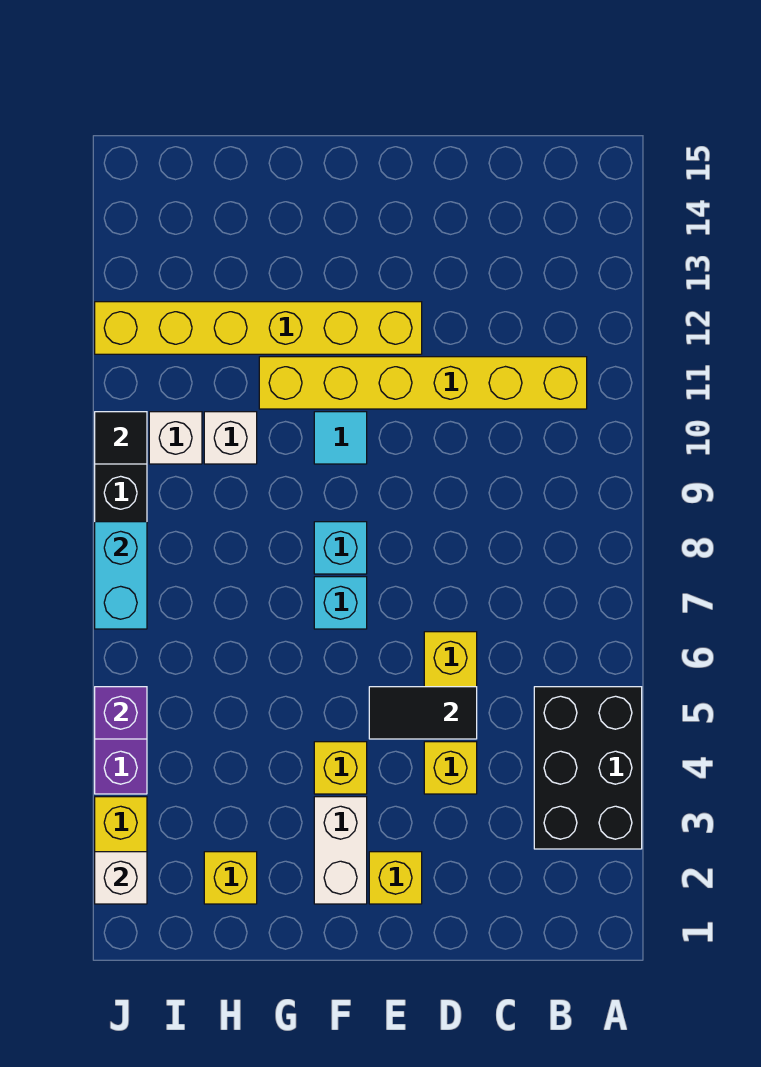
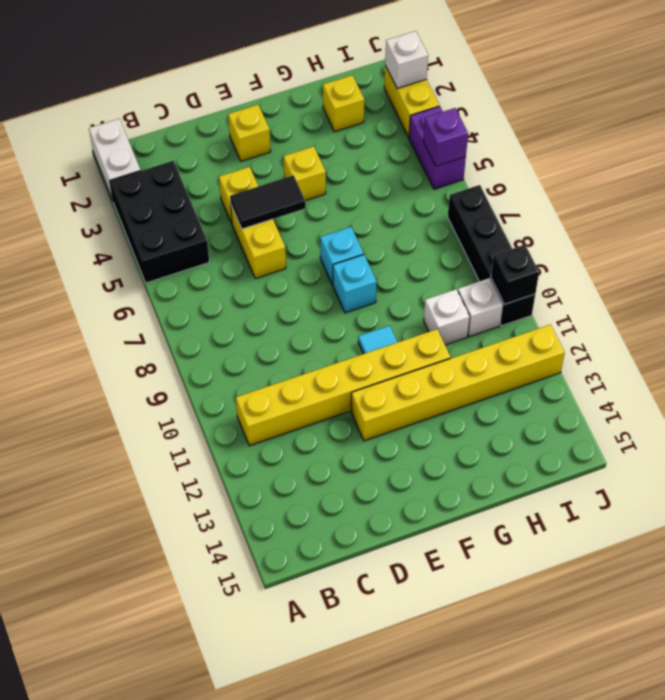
white brick F2:F3 level 1 -> white brick A1:A2 level 1
cyan brick J7:J8 level 2 -> none
black tile J10 level 2 -> black brick J10 level 2

